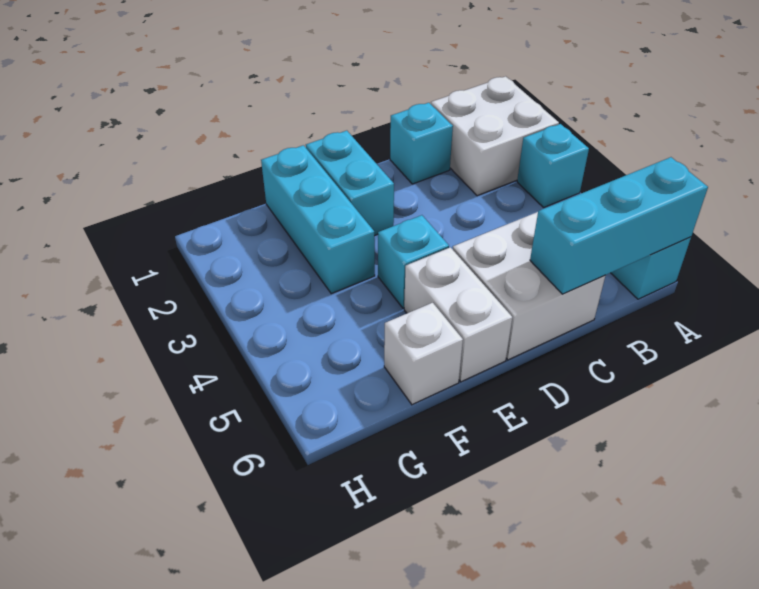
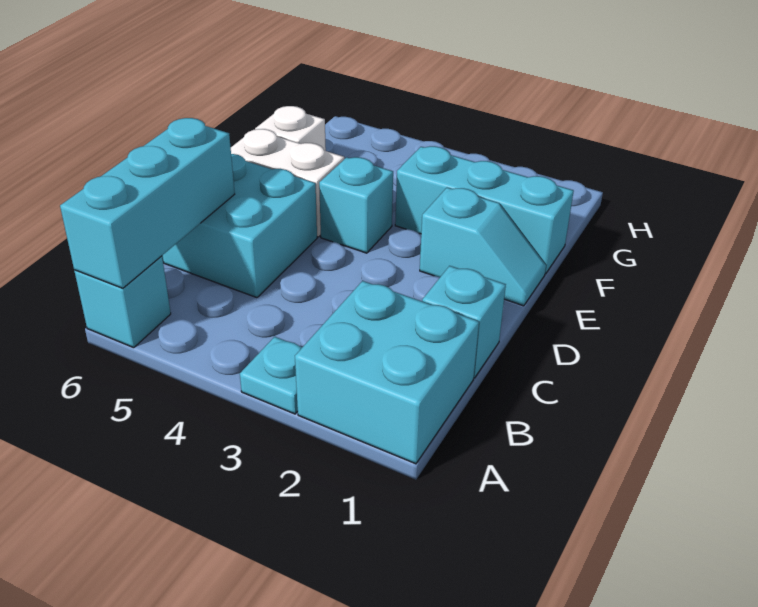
white brick A1:B2 level 1 -> cyan brick A1:B2 level 1
cyan brick A3 level 1 -> cyan plate A3 level 1
white brick C5:D6 level 1 -> cyan brick C5:D6 level 1
cyan brick E1:E2 level 1 -> cyan slope E1:E2 level 1 top 2

